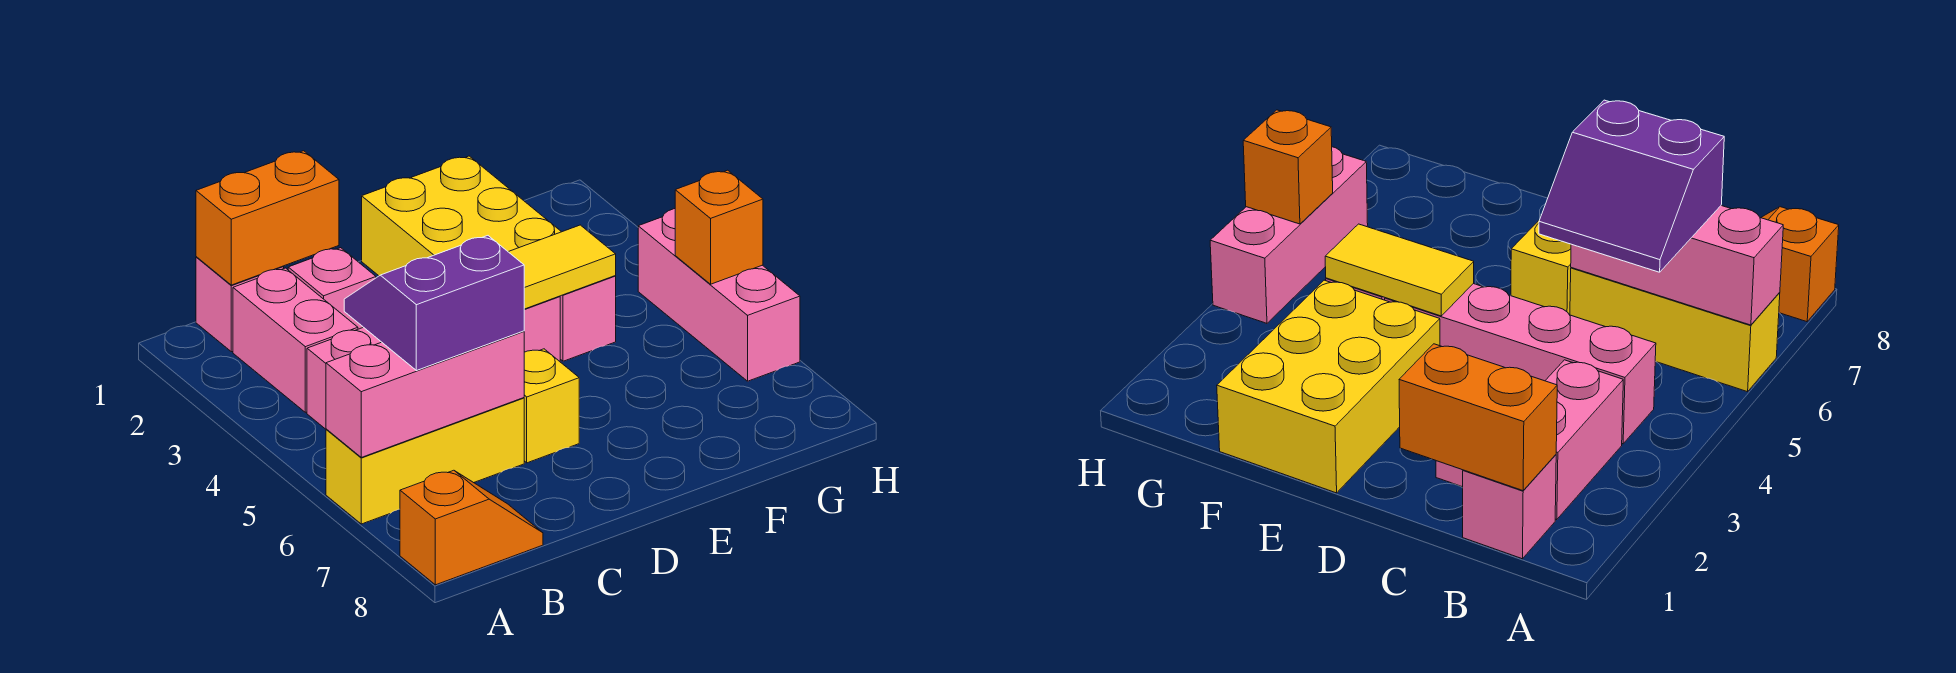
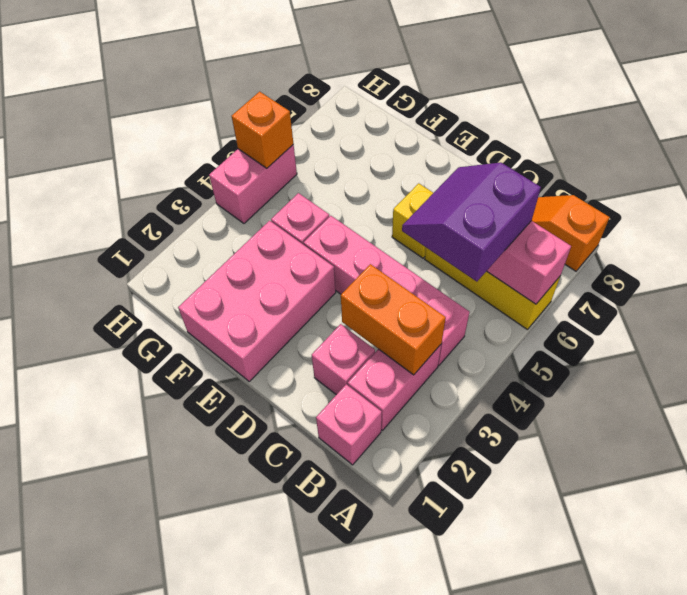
orange brick B1:C1 level 2 -> orange brick B3:C3 level 2
purple slope B5:C6 level 3 top 6 -> purple slope B5:C6 level 3 top B
yellow brick E1:F3 level 1 -> pink brick E1:F3 level 1
yellow tile E4:F4 level 2 -> none
pink brick H4:H6 level 1 -> pink brick H4:H5 level 1

